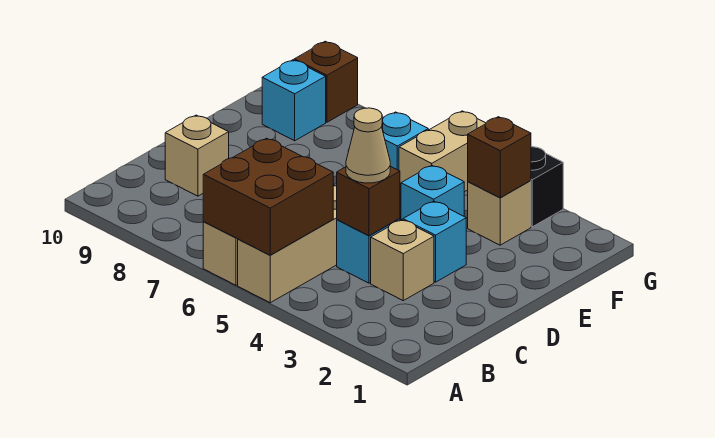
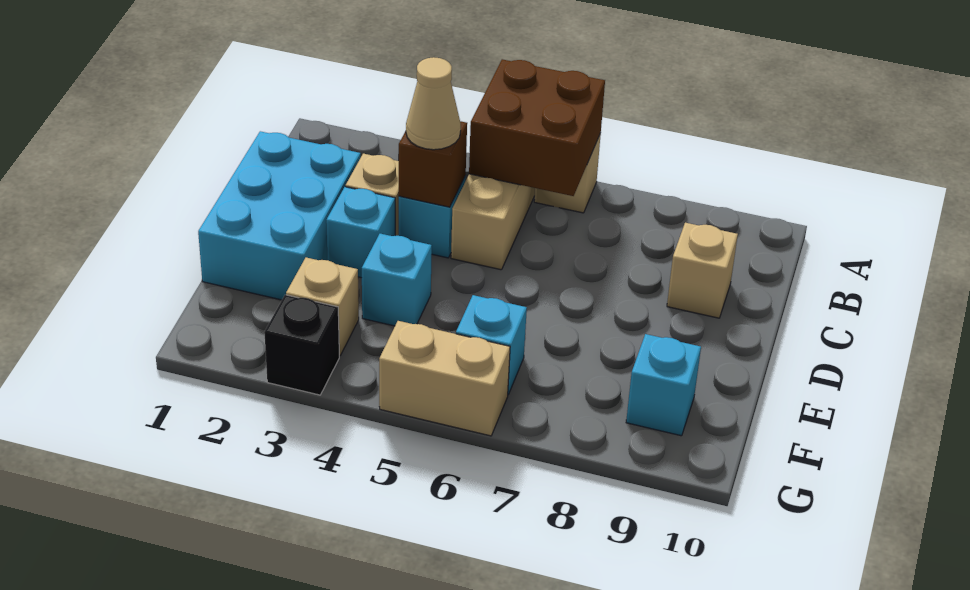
none -> cyan brick C1:E2 level 1
brown brick F3 level 2 -> none
tan brick F5:G5 level 1 -> tan brick G5:G6 level 1
brown brick G9 level 1 -> none

